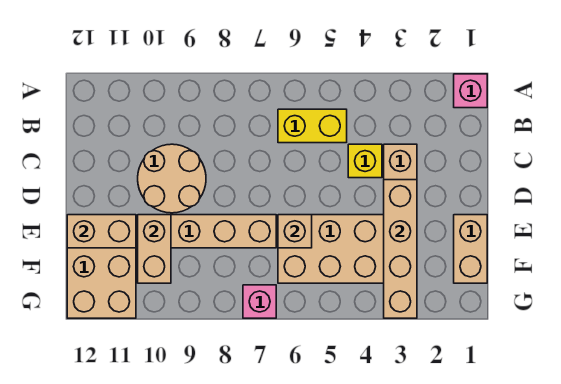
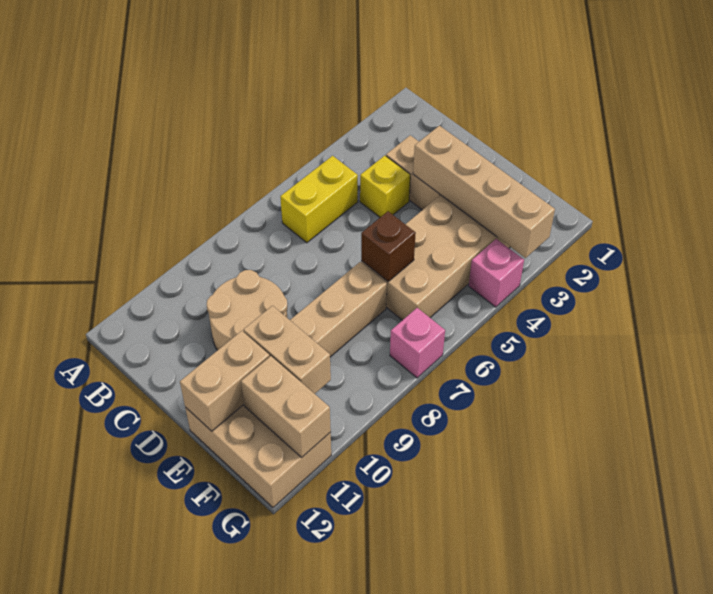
pink brick A1 level 1 -> pink brick G4 level 1
tan brick E1:F1 level 1 -> tan brick F11:G11 level 2
tan brick E6 level 2 -> brown brick E6 level 2

